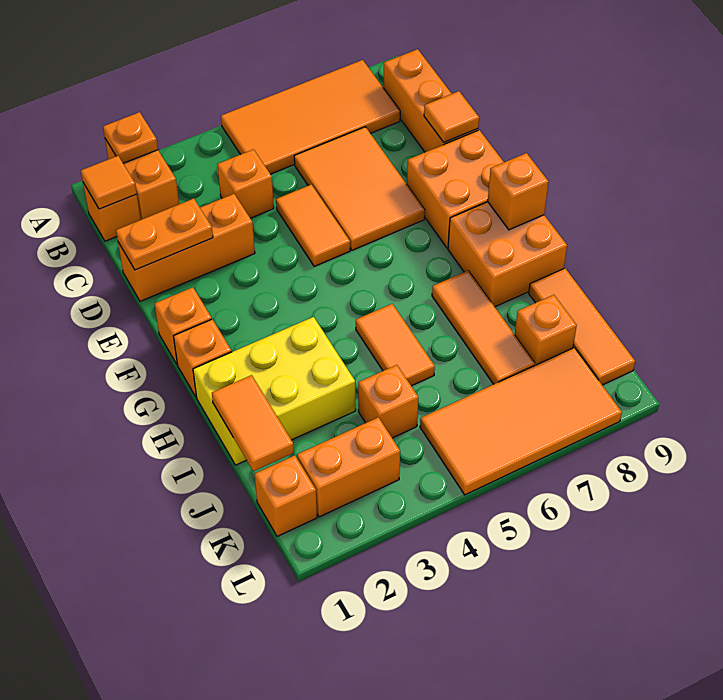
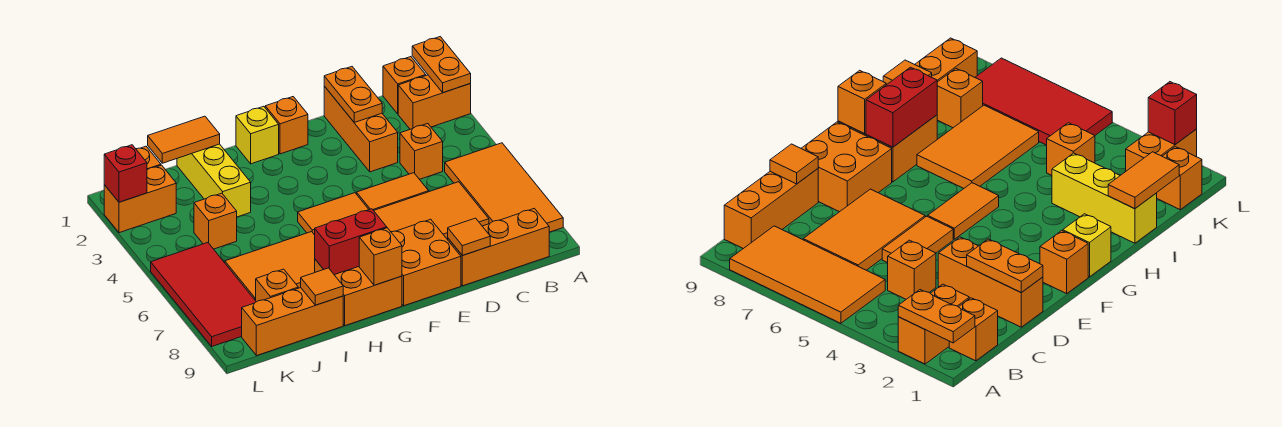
orange plate A2 level 2 -> orange plate A1:A2 level 2
orange tile B1 level 2 -> orange tile I9 level 2
orange brick G1 level 1 -> yellow brick G1 level 1
none -> red brick G8:H8 level 2
yellow brick H1:I3 level 1 -> yellow brick I1:I3 level 1
orange tile H5:I5 level 1 -> orange tile F5:G5 level 1
orange tile H7:J7 level 1 -> orange tile H6:J7 level 1
orange tile I9:K9 level 1 -> orange brick I9:K9 level 1
orange brick K2:K3 level 1 -> orange brick K2:L2 level 1
orange tile K5:L8 level 1 -> red tile K5:L8 level 1
none -> red brick L2 level 2

